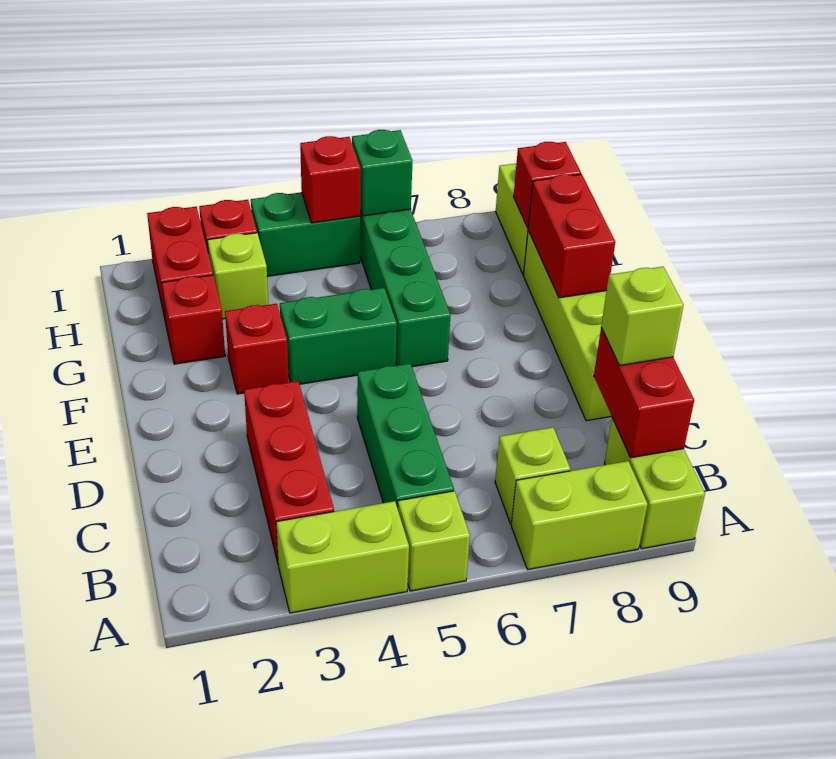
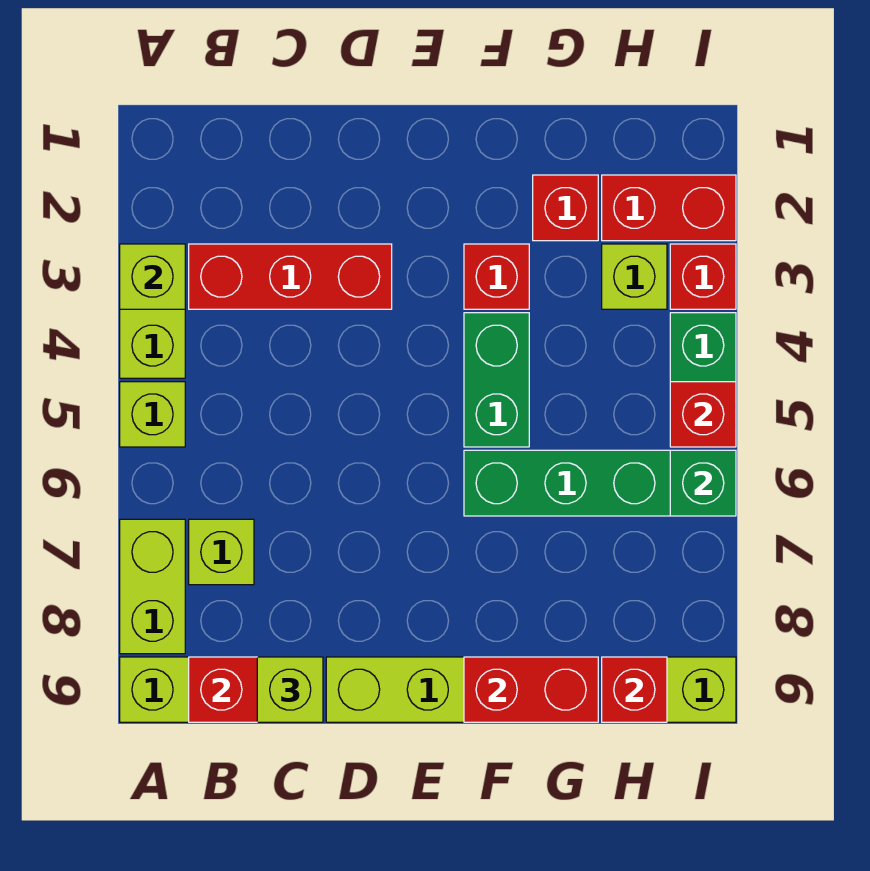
none -> lime brick A3 level 2
green brick B5:D5 level 1 -> none

